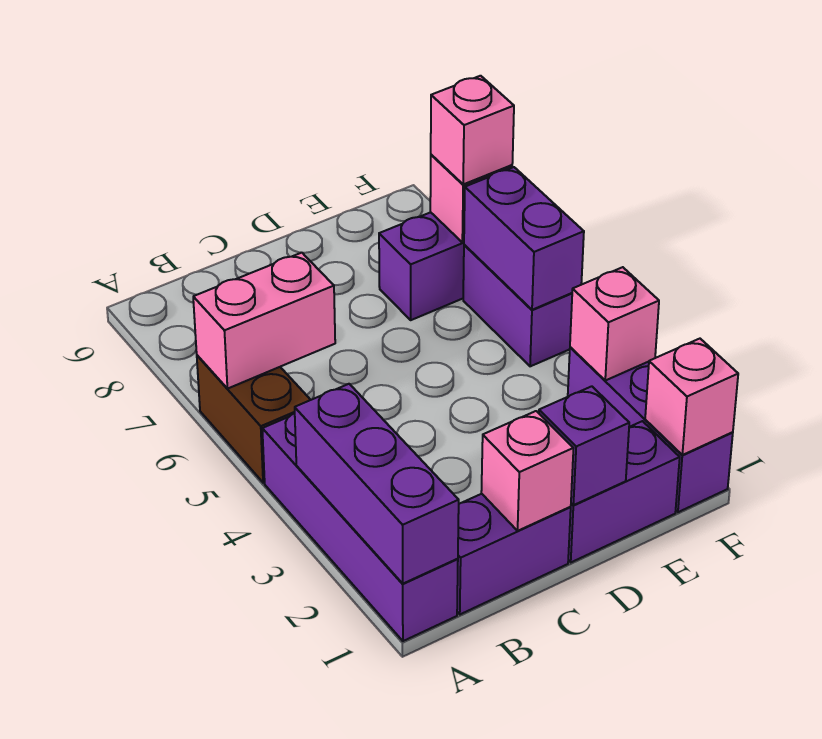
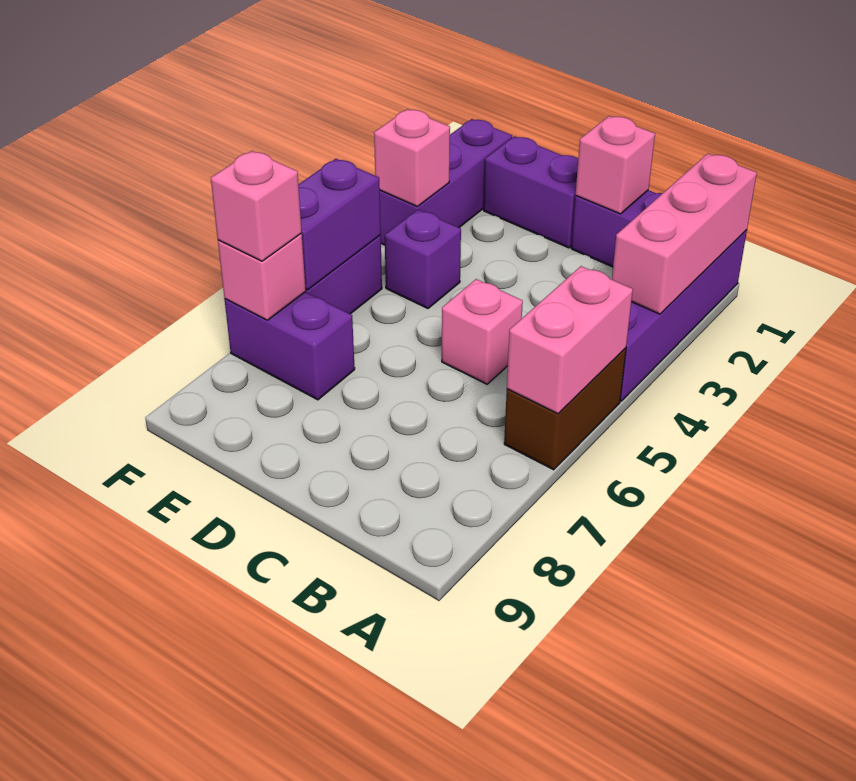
purple brick A1:A3 level 2 -> pink brick A1:A3 level 2
pink brick A6:B6 level 2 -> pink brick A5:A6 level 2
purple brick D1 level 2 -> purple brick E4 level 1
pink brick F1 level 2 -> pink brick C5 level 1

